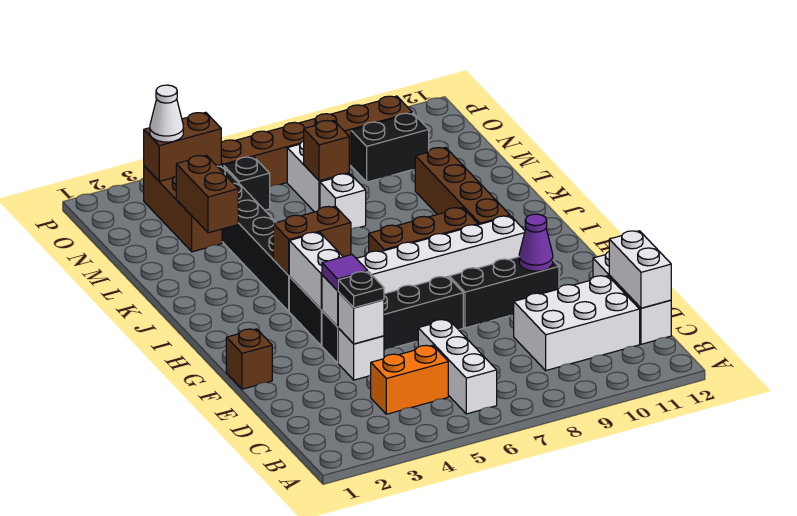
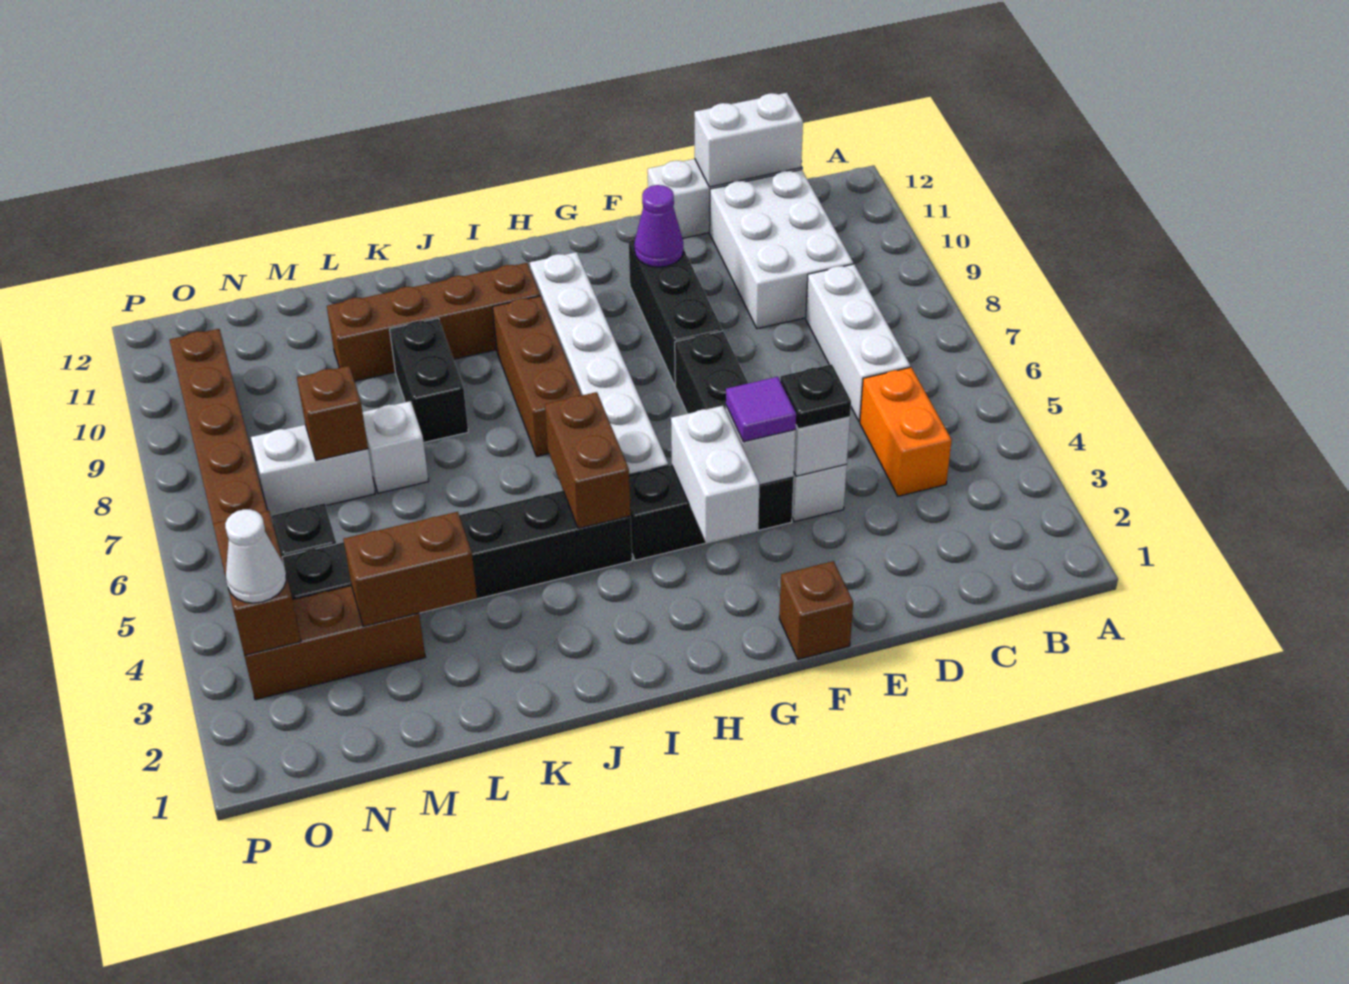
white brick B6:D6 level 1 -> white brick C6:C8 level 1
white brick G4:H4 level 2 -> white brick G3:G4 level 2
black brick N9:N10 level 1 -> black brick K8:K9 level 1

